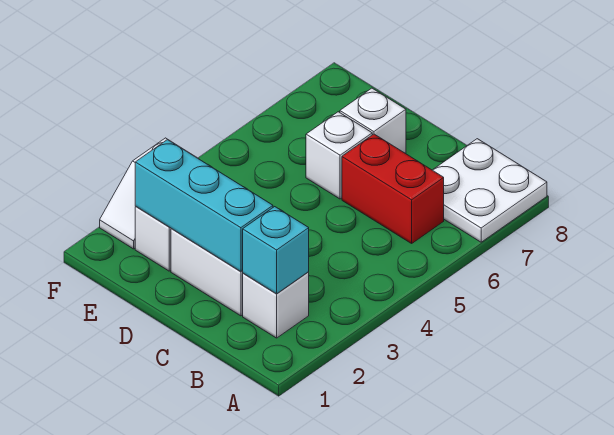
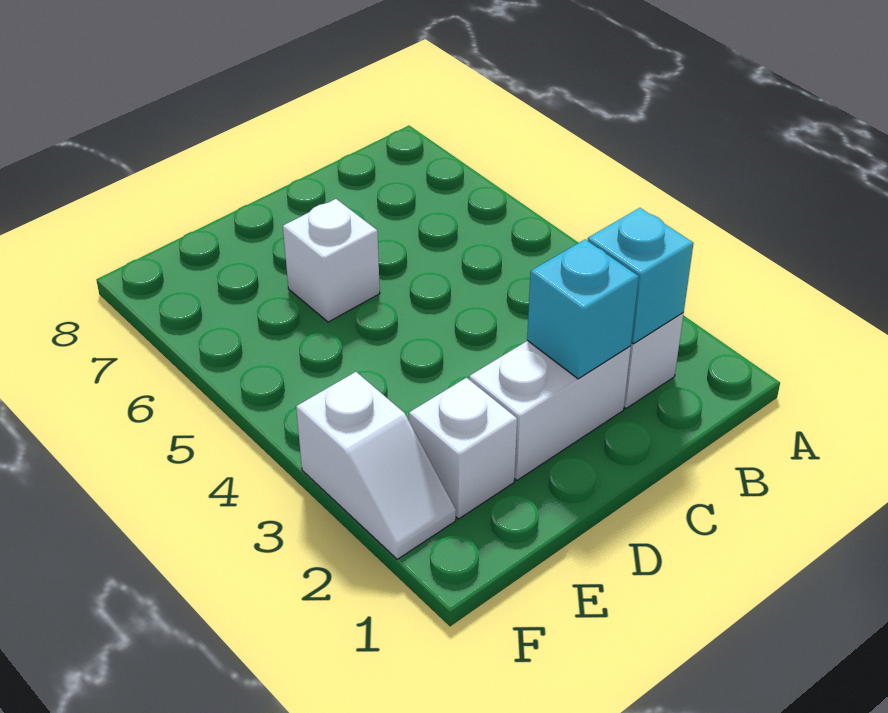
white plate A7:B8 level 1 -> none
red brick B6:C6 level 1 -> none
cyan brick C2:E2 level 2 -> cyan brick C2 level 2
white brick D7 level 1 -> none

